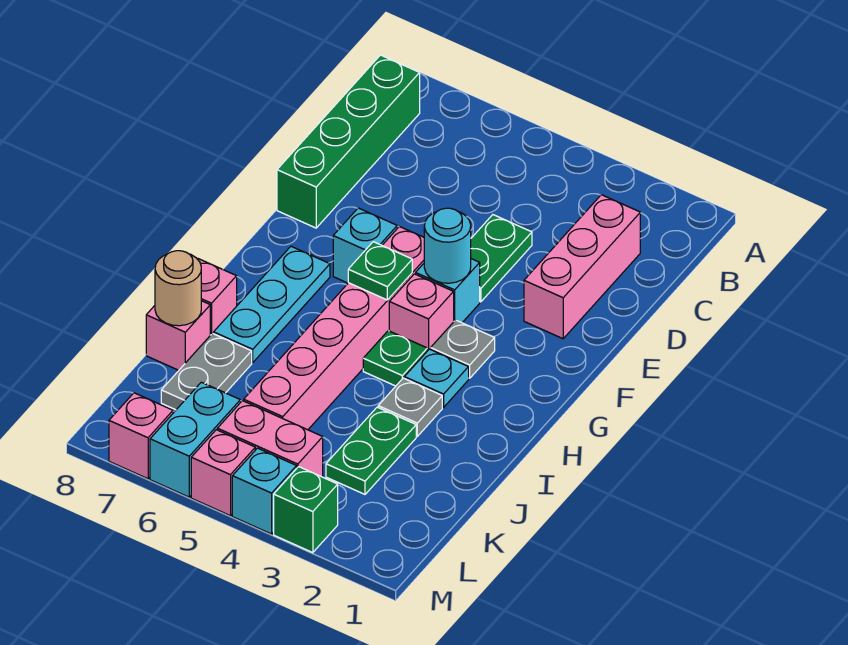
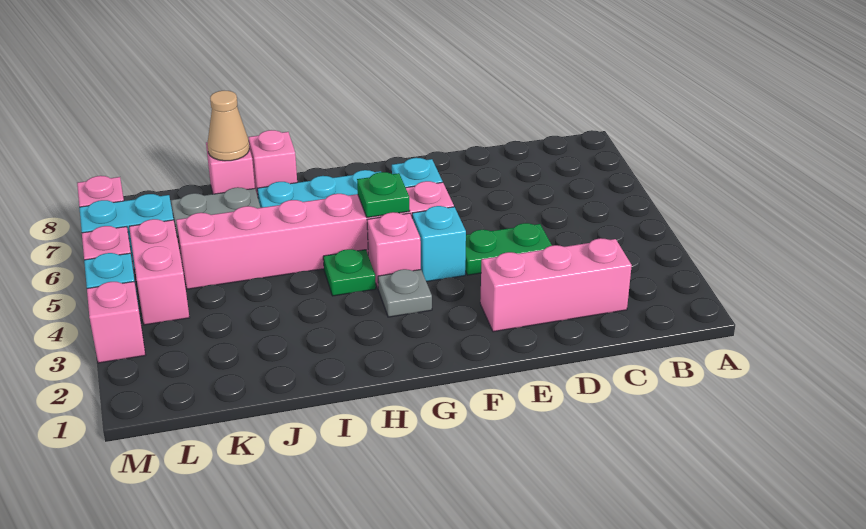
green brick B8:E8 level 1 -> none
cyan round brick F4 level 2 -> none
cyan plate H3 level 1 -> none
grey plate I3 level 1 -> none
green plate J3:K3 level 1 -> none
tan round brick J8 level 2 -> tan cone J8 level 2
green brick M3 level 1 -> pink brick M3 level 1

